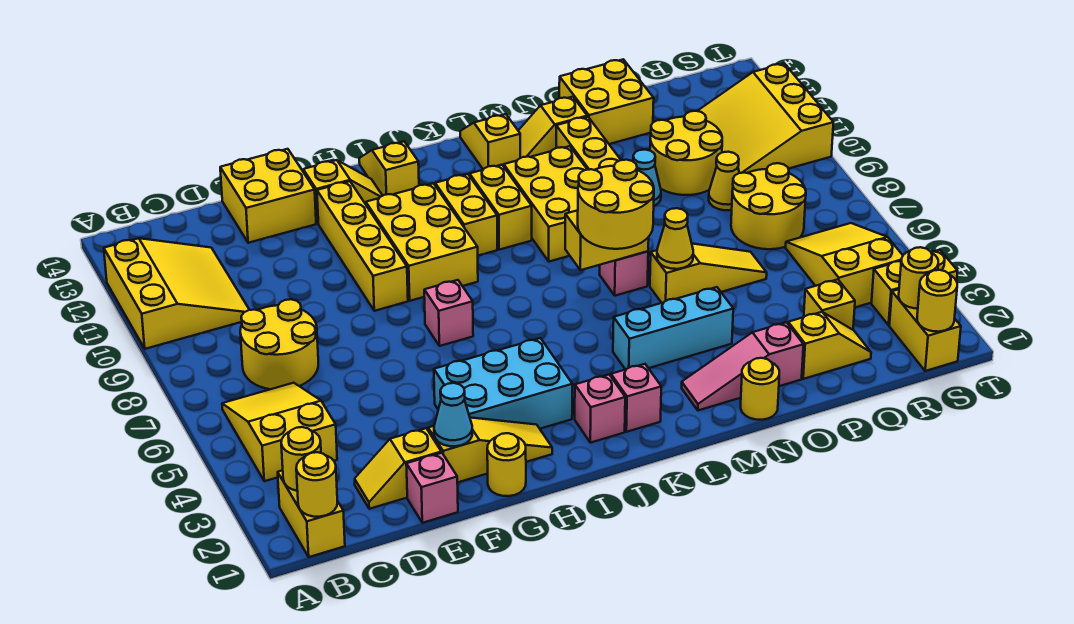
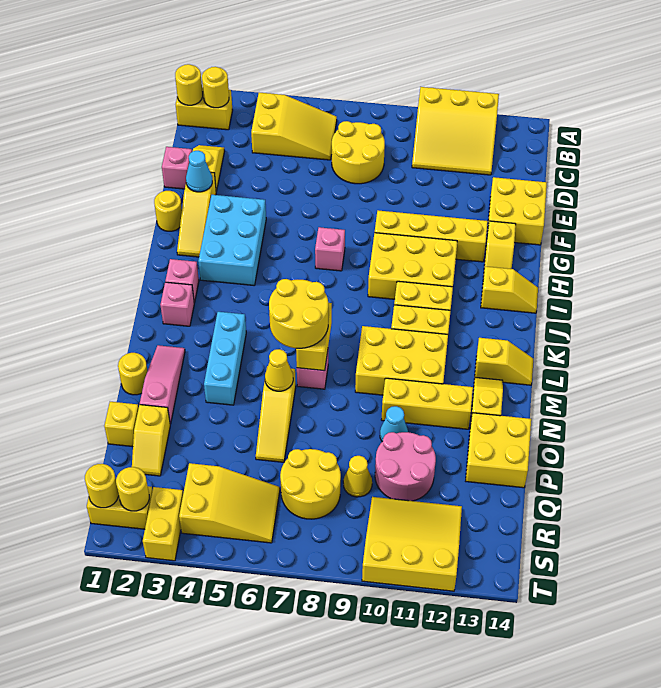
yellow round brick P10:Q11 level 1 -> pink round brick P10:Q11 level 1
yellow brick Q3 level 1 -> yellow brick P1 level 1

